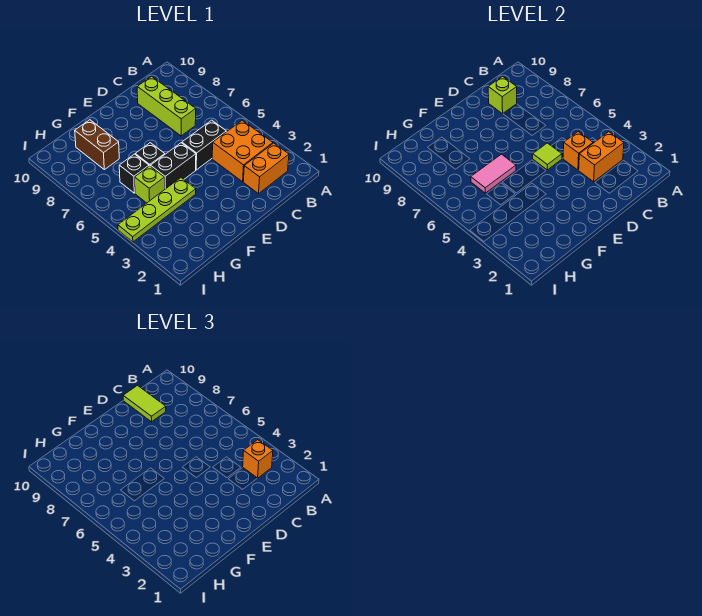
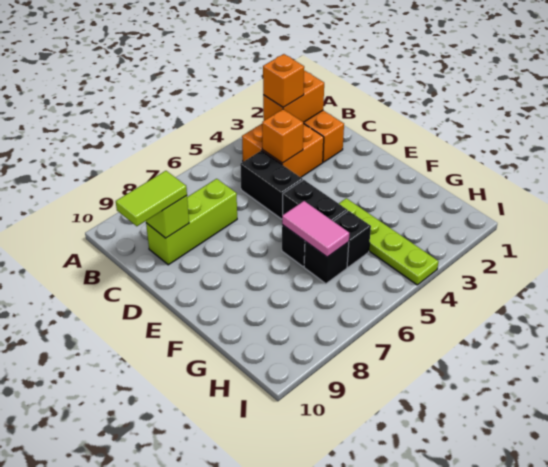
orange brick B3:C3 level 2 -> orange brick B2:B3 level 2
lime tile D5 level 2 -> none
lime brick G5 level 1 -> black brick G5 level 1
brown brick G8:G9 level 1 -> none

